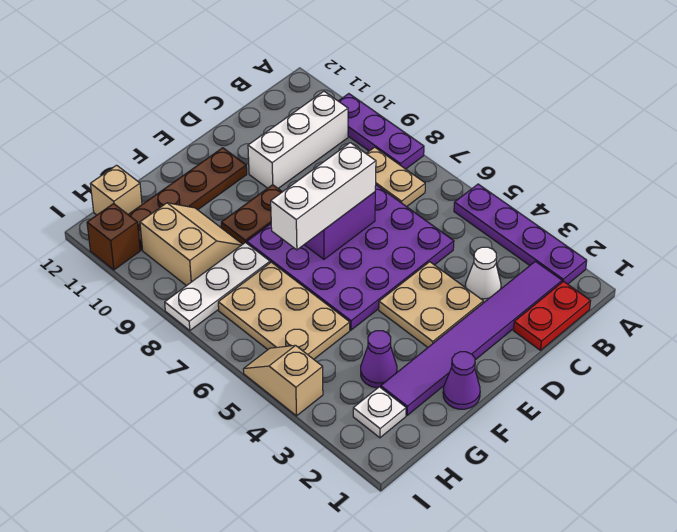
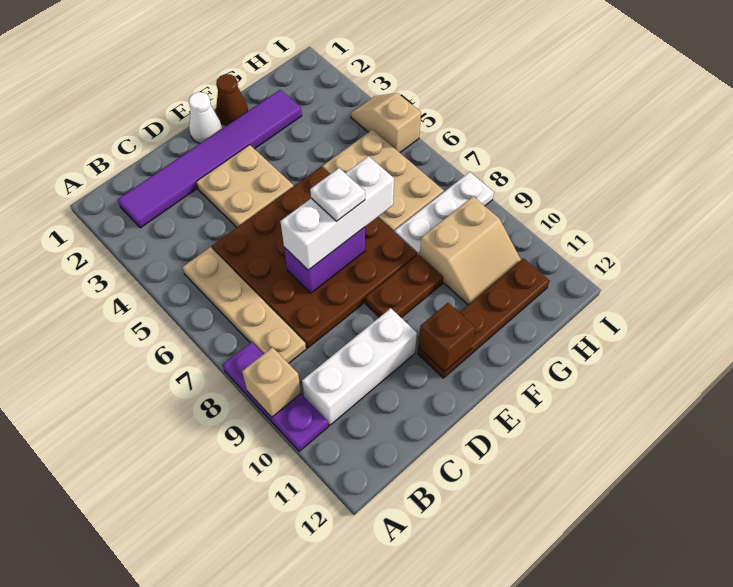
purple plate A2:A5 level 1 -> none
red plate B1:C1 level 1 -> none
tan plate B7:B8 level 1 -> tan plate B5:B8 level 1
white cone C3 level 1 -> white cone E1 level 1
purple plate C5:F8 level 1 -> brown plate C5:F8 level 1
purple cone F1 level 1 -> brown cone F1 level 1
purple cone G3 level 1 -> none
tan slope G9:H10 level 1 top H -> tan slope G9:H10 level 1 top 9
white plate H2 level 1 -> white plate E7 level 4
tan brick H12 level 1 -> tan brick A9 level 2
tan slope I4:I5 level 1 top 4 -> tan slope I4:I5 level 1 top 5
brown brick I11 level 1 -> brown brick E11 level 2

